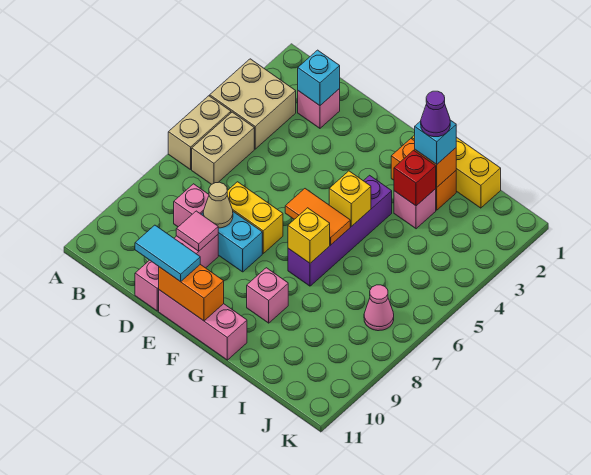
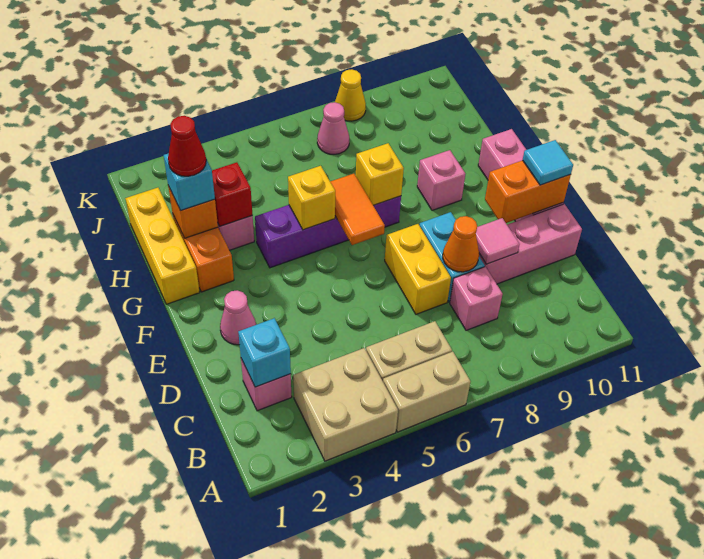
tan cone D8 level 2 -> orange cone D8 level 2
cyan tile D11:E11 level 3 -> cyan tile E11 level 3
none -> pink cone E2 level 1
orange brick E11:F11 level 2 -> orange brick E10:E11 level 2
purple cone H2 level 4 -> red cone H2 level 4
none -> yellow cone K8 level 1

